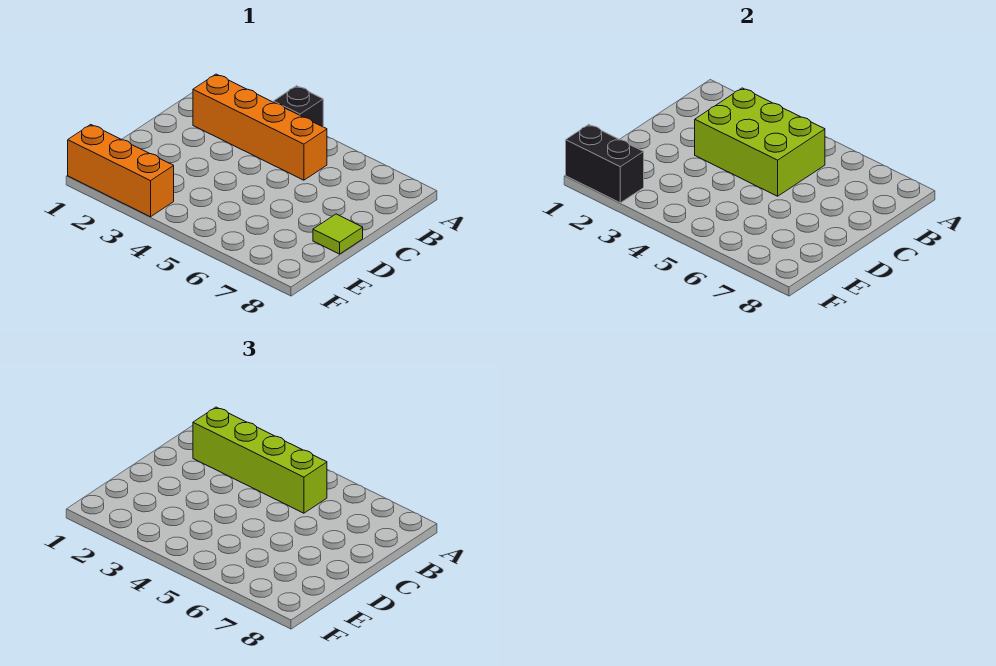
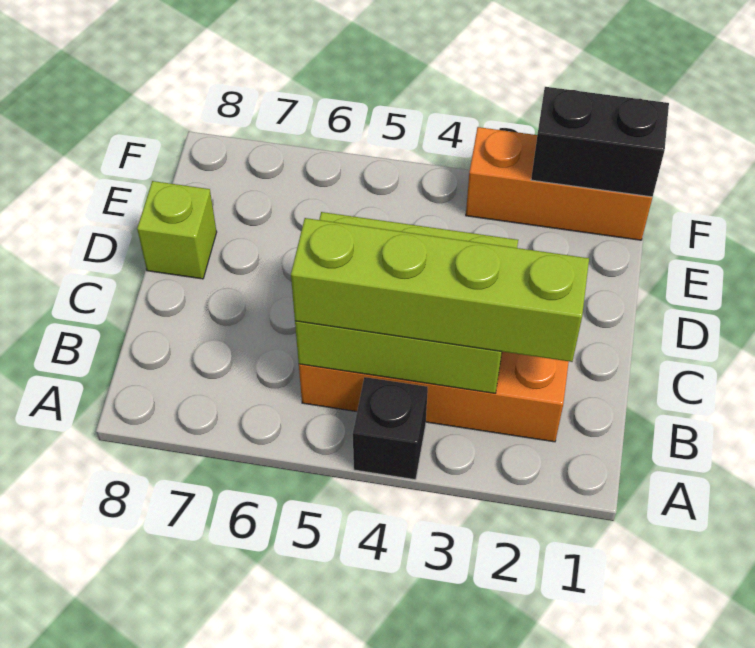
lime tile D8 level 1 -> lime brick D8 level 1

